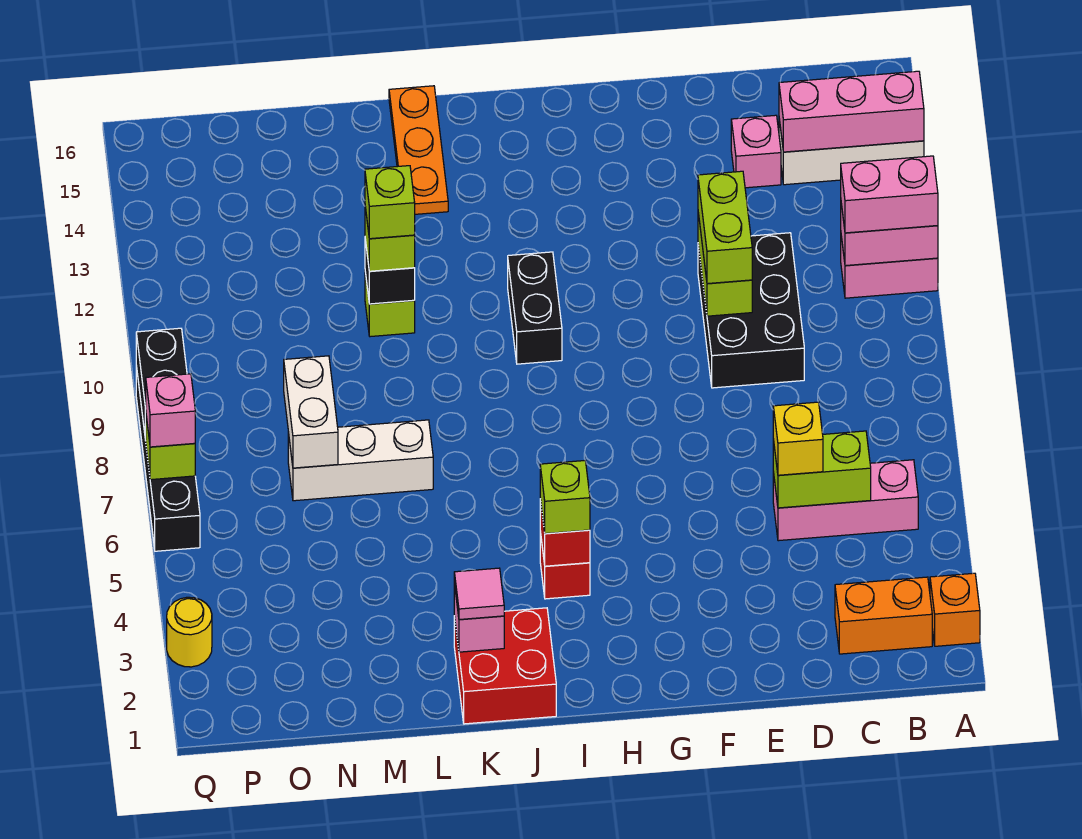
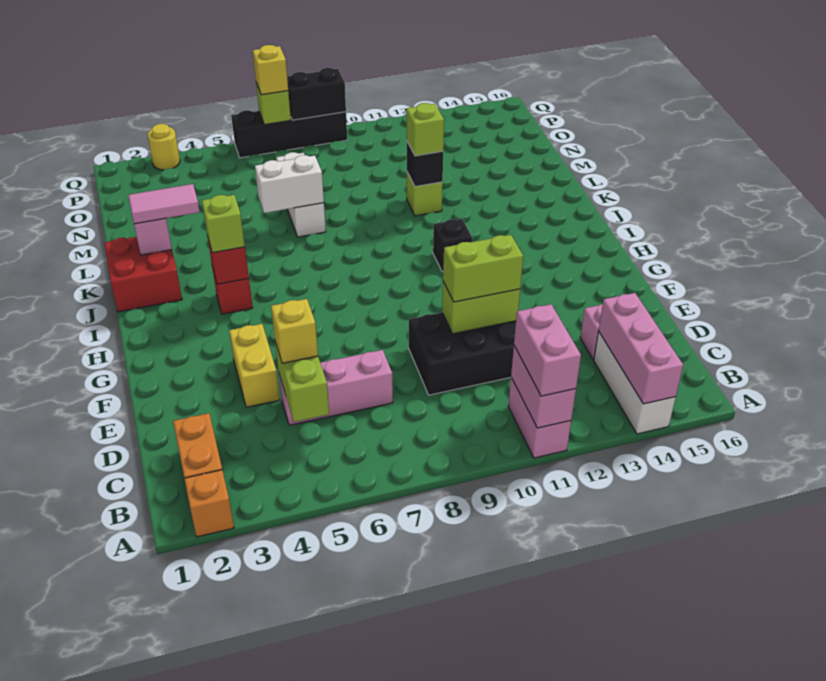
pink brick B5:D5 level 1 -> pink brick D5:D7 level 1
none -> yellow brick E4:F4 level 1
black brick I10:I11 level 1 -> black brick I11 level 1
pink tile K2 level 3 -> pink tile K2:K3 level 3
orange plate K14:K16 level 1 -> none
lime brick L11 level 4 -> none
white brick N7:N8 level 2 -> white brick L6:L7 level 2
pink brick Q7 level 3 -> yellow brick Q7 level 3

